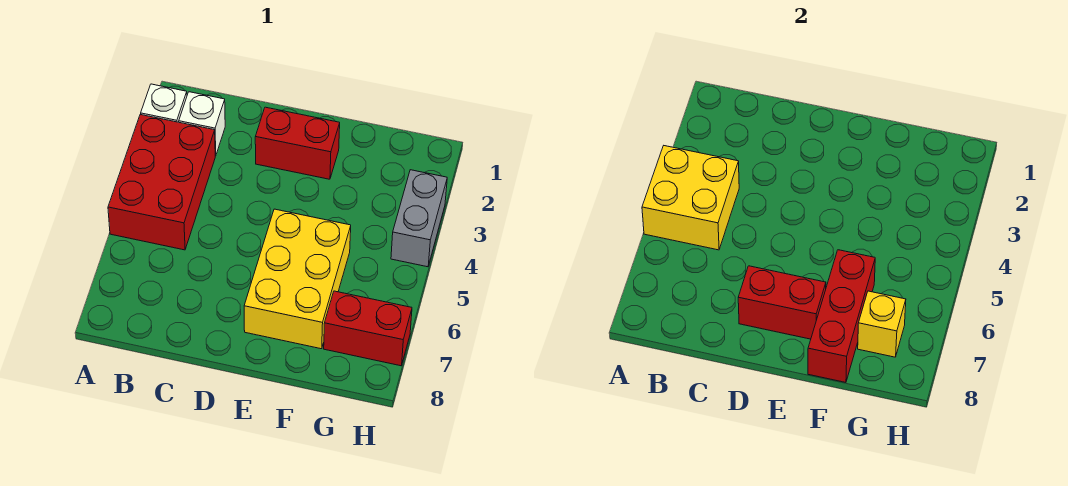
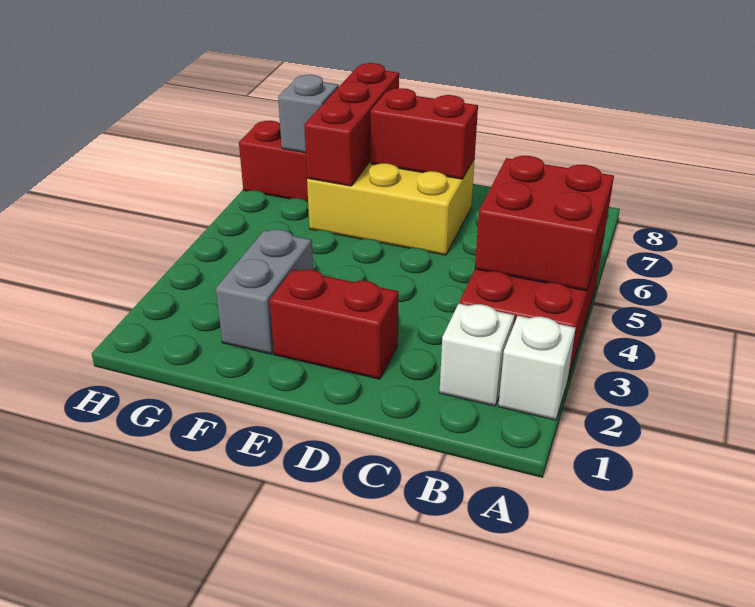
yellow brick A4:B5 level 2 -> red brick A4:B5 level 2
yellow brick E5:F7 level 1 -> yellow brick D6:F7 level 1
yellow brick G7 level 2 -> grey brick G7 level 2
grey brick H3:H4 level 1 -> grey brick F2:F3 level 1

